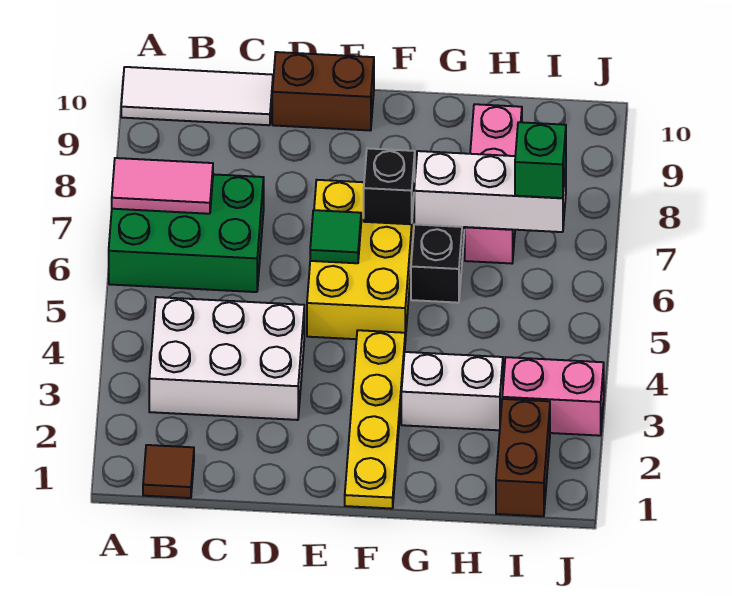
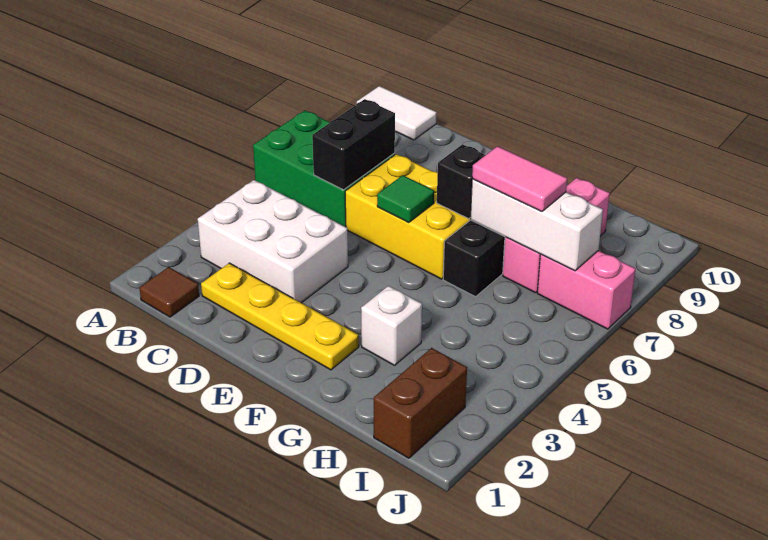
pink tile A7:B7 level 2 -> pink tile G7:H7 level 3
white tile A10:C10 level 1 -> white tile A10:B10 level 1
none -> black brick C6:C7 level 2
brown brick D10:E10 level 1 -> none
yellow brick E5:F7 level 1 -> yellow brick D6:F7 level 1
yellow plate F1:F4 level 1 -> yellow plate C2:F2 level 1
white brick G3:H3 level 1 -> white brick G3 level 1
pink brick I3:J3 level 1 -> pink brick I7:J7 level 1
green brick I7 level 3 -> none

